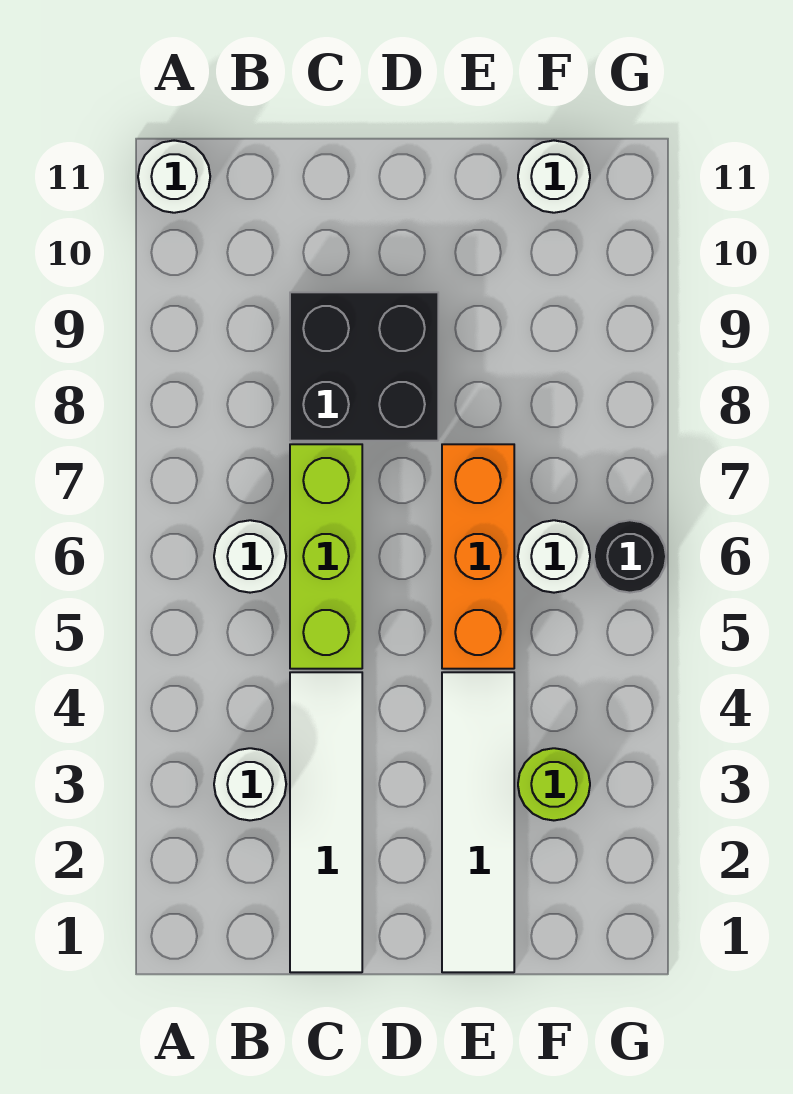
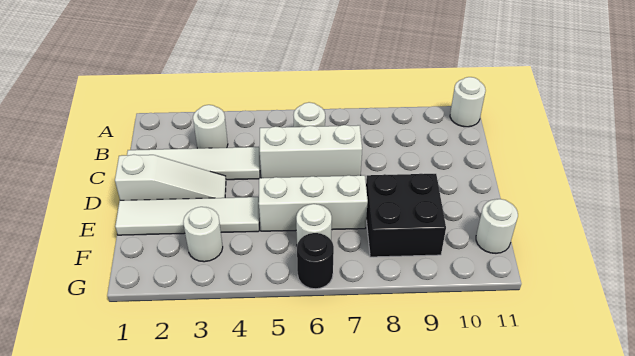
lime brick C5:C7 level 1 -> white brick C5:C7 level 1
black brick C8:D9 level 1 -> black brick E8:F9 level 1
none -> white slope D1:D3 level 1 top 1
orange brick E5:E7 level 1 -> white brick E5:E7 level 1
lime round brick F3 level 1 -> white round brick F3 level 1

